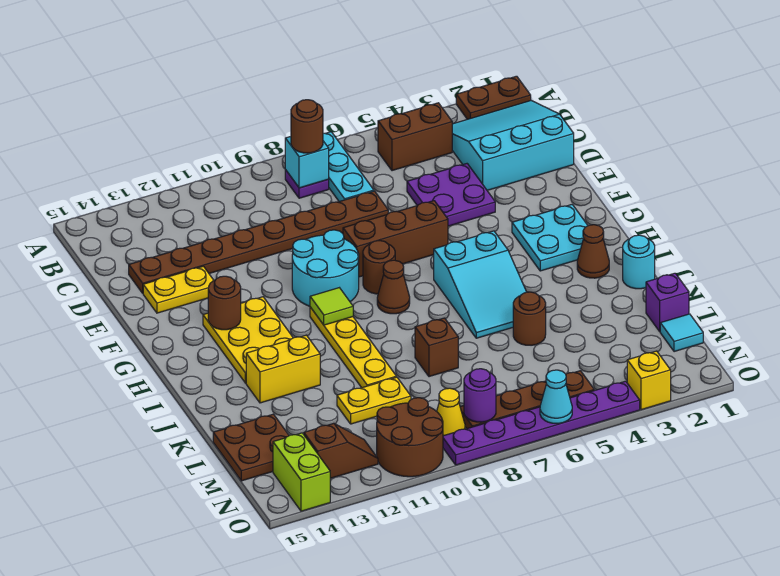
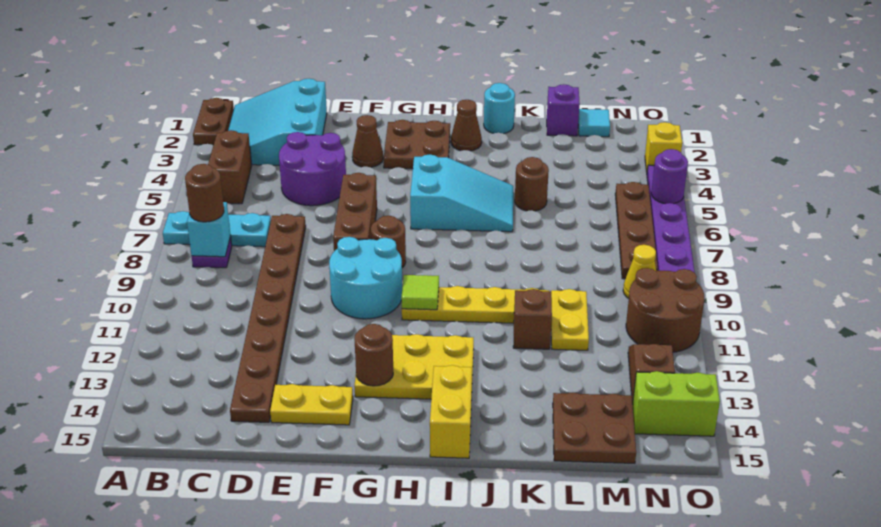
purple plate D4:E5 level 1 -> purple round brick D4:E5 level 1
yellow plate E13:E14 level 1 -> yellow plate E14:F14 level 1
cyan plate G2:H3 level 1 -> brown plate G2:H3 level 1
brown cone H8 level 1 -> brown cone F3 level 1
yellow brick J12:J13 level 1 -> yellow brick I14:I15 level 1
brown brick K8 level 1 -> brown brick K11 level 1
purple round brick N8 level 2 -> purple round brick O5 level 2
cyan cone O6 level 2 -> none

